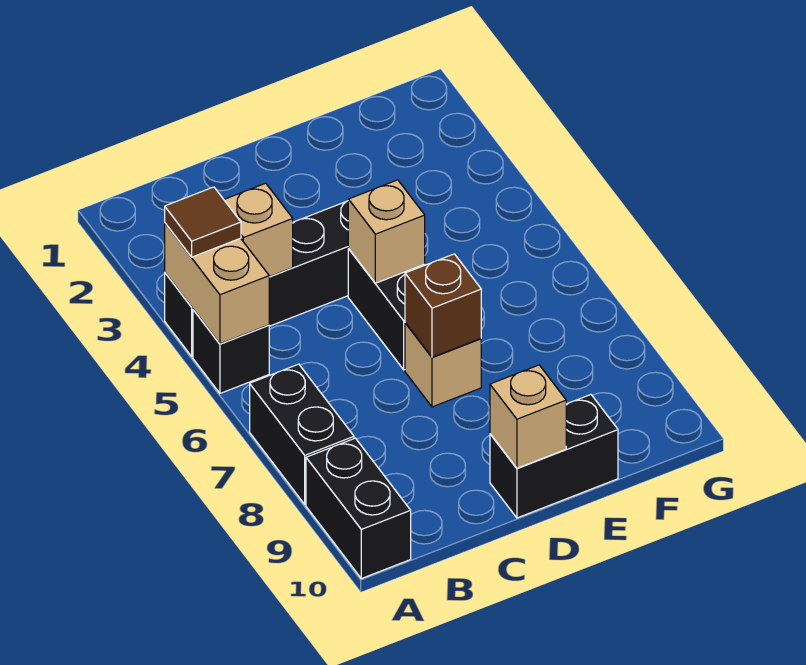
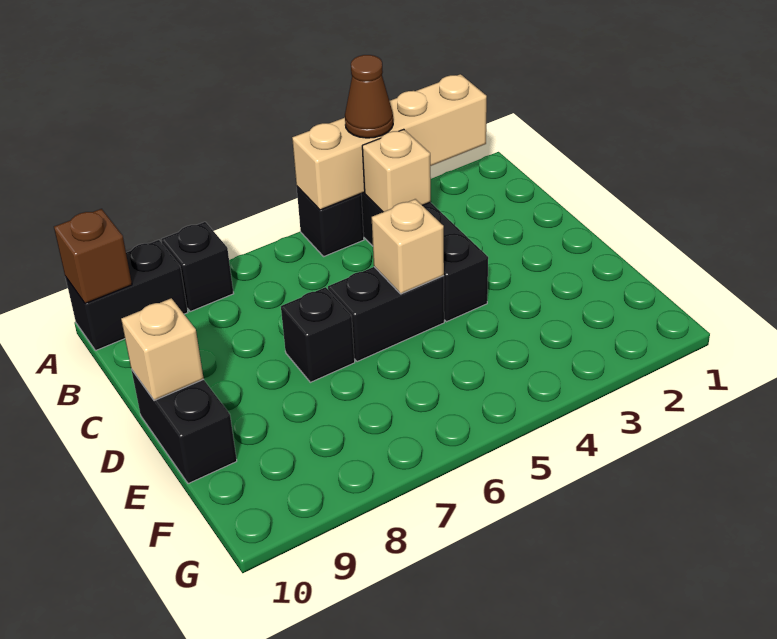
tan brick A4:A5 level 2 -> tan brick A2:A5 level 2
brown tile A4 level 3 -> brown cone A4 level 3
black brick A7:A8 level 1 -> black brick A8 level 1
tan brick D7 level 1 -> black brick D7 level 1
brown brick D7 level 2 -> brown brick A10 level 2

